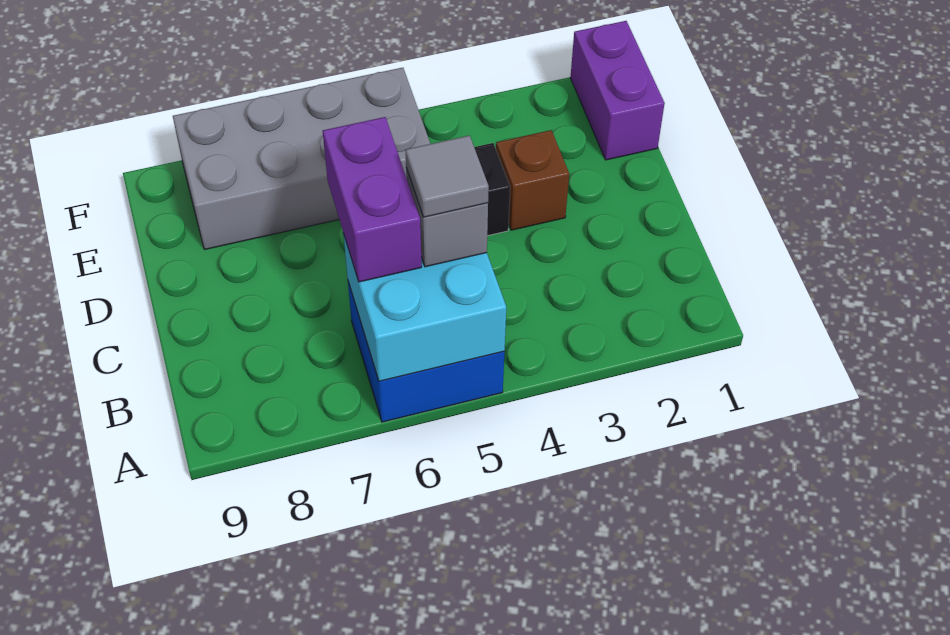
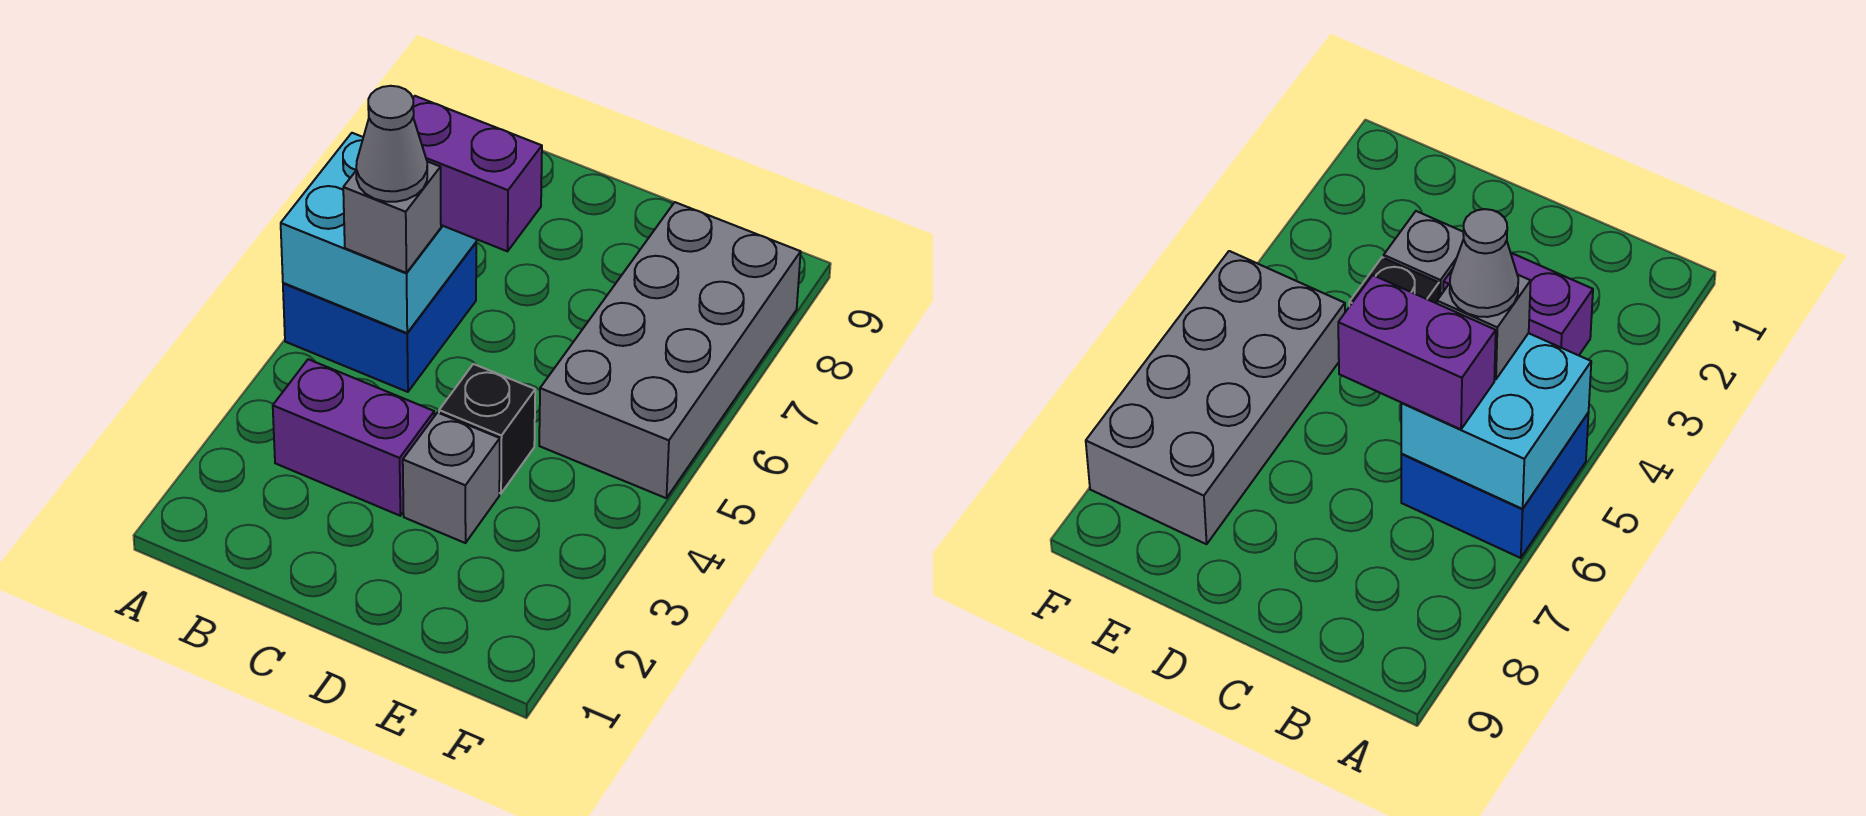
grey tile B5 level 4 -> grey cone B5 level 4
brown brick D3 level 1 -> grey brick D3 level 1
purple brick E1:F1 level 1 -> purple brick B3:C3 level 1

